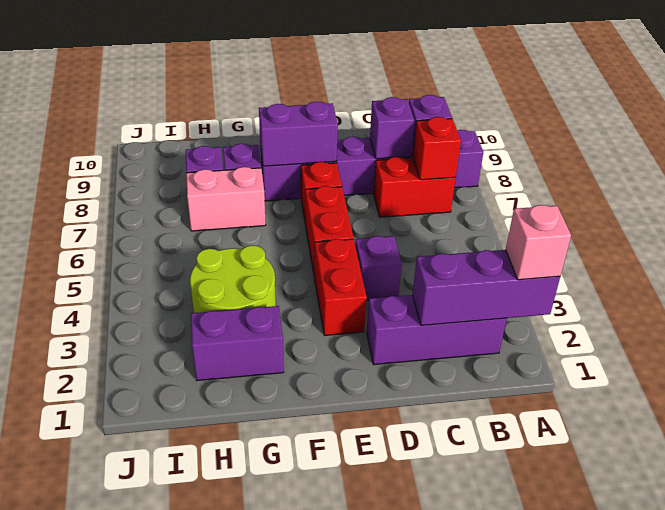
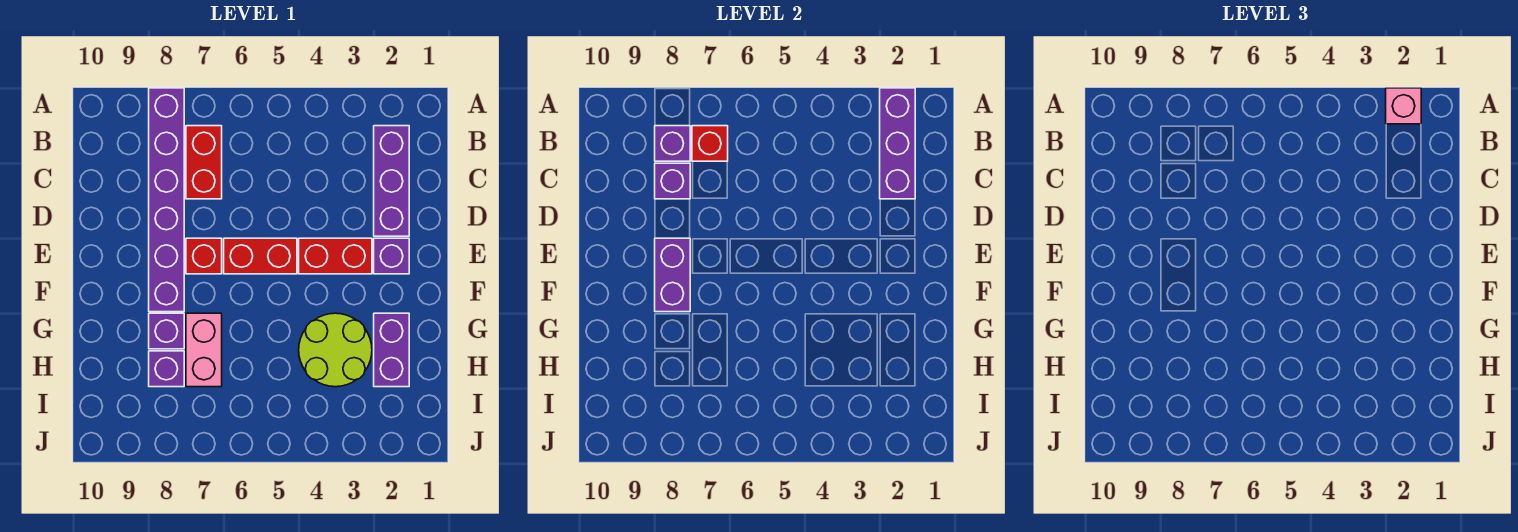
purple brick D4 level 1 -> purple brick E2 level 1

